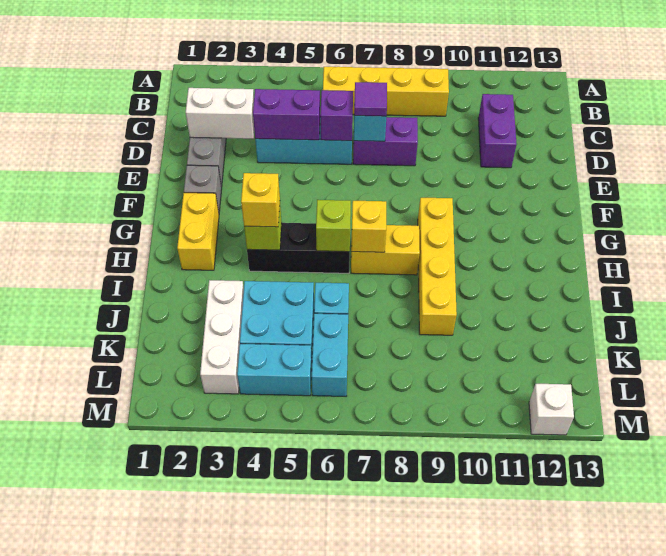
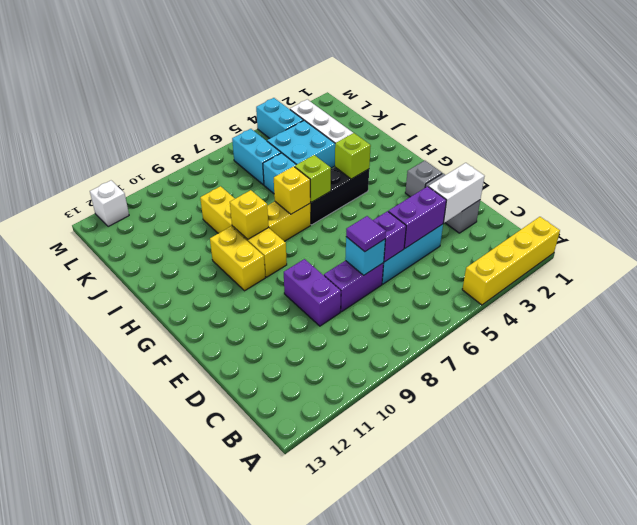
yellow brick B6:B9 level 1 -> yellow brick A1:A4 level 1
purple brick C11:D11 level 1 -> purple brick D9:E9 level 1
yellow brick G2:H2 level 1 -> yellow brick G10:H10 level 1
yellow brick H4 level 3 -> yellow brick H9 level 2
cyan brick L4:L5 level 1 -> cyan brick L4:M4 level 1

